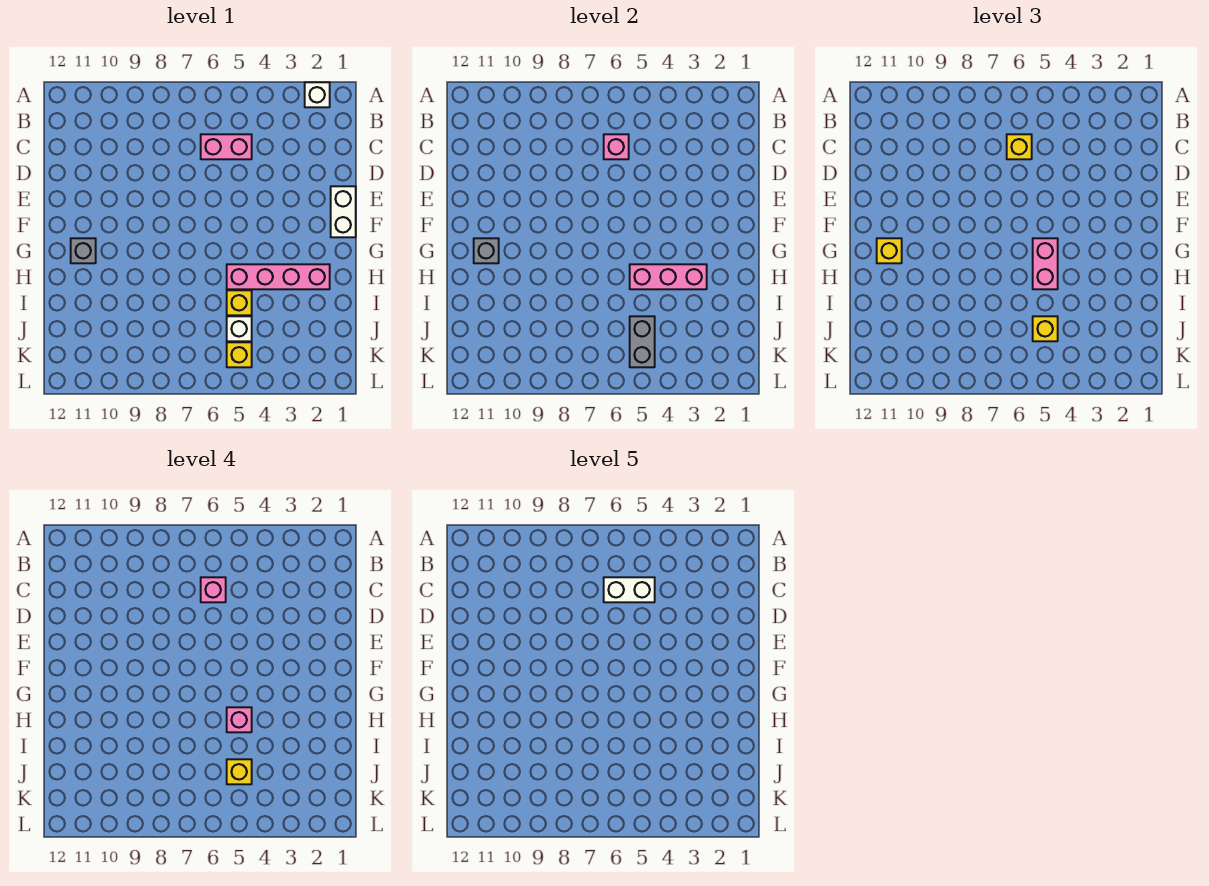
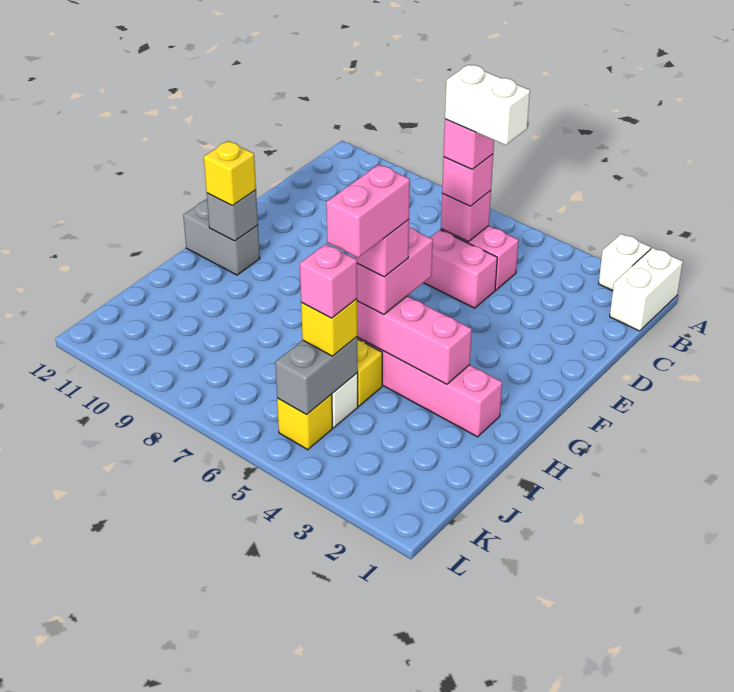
yellow brick C6 level 3 -> pink brick C6 level 3
none -> pink brick D5:D6 level 1
white brick E1:F1 level 1 -> white brick A1:B1 level 1
grey brick G11 level 1 -> grey brick G11:G12 level 1
none -> pink brick H5:I5 level 5
yellow brick J5 level 4 -> pink brick J5 level 4

